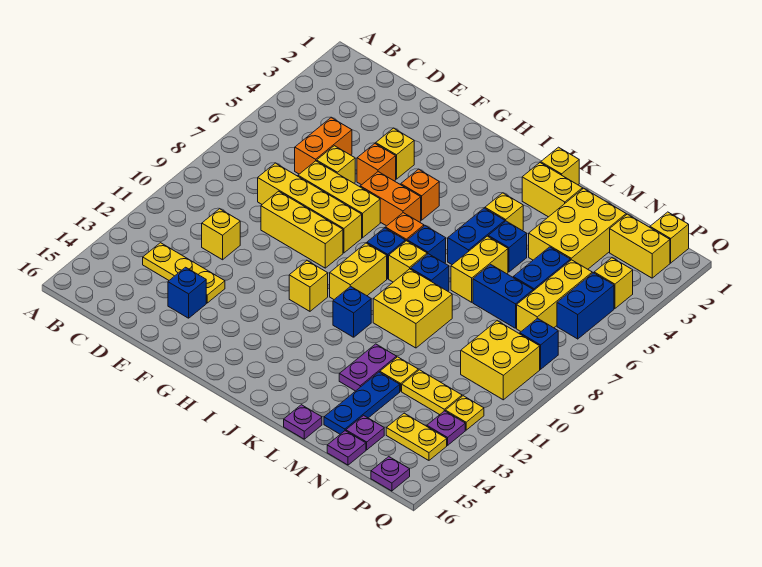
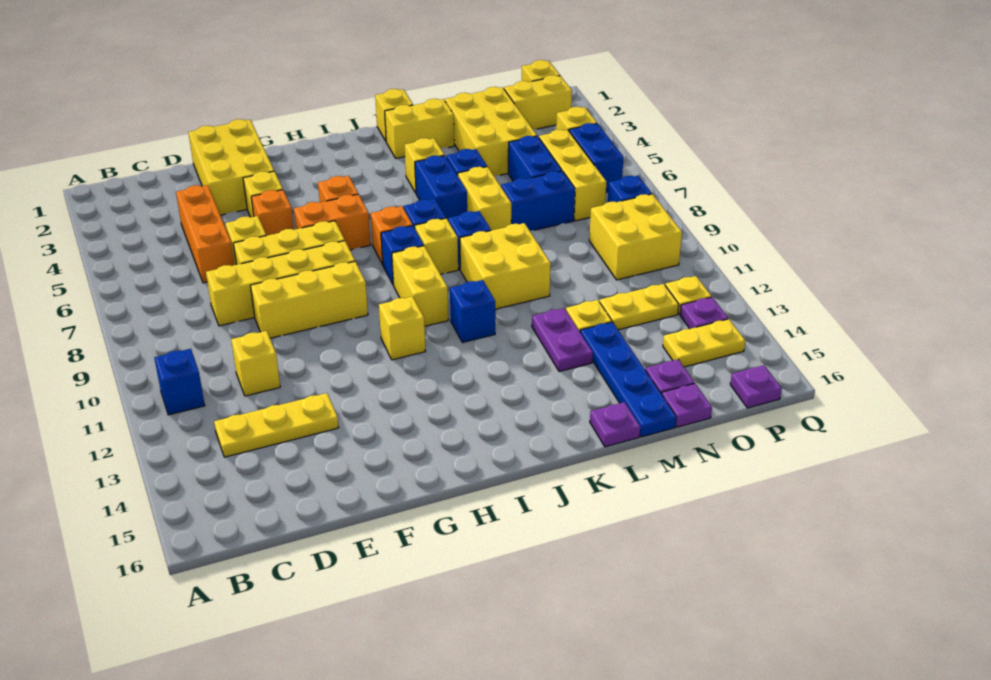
orange brick D5:D6 level 1 -> orange brick D4:D6 level 1
none -> yellow brick E1:F3 level 1
blue brick E14 level 1 -> blue brick B11 level 1
blue plate M13:M15 level 1 -> blue plate M13:M16 level 1

